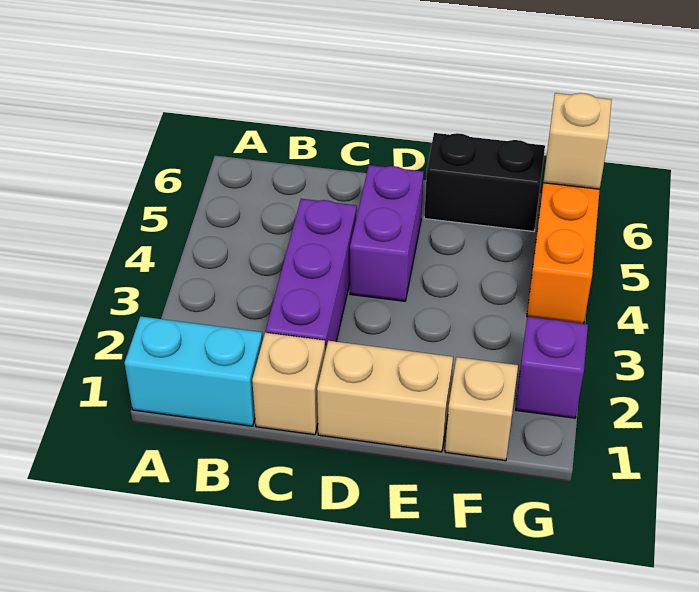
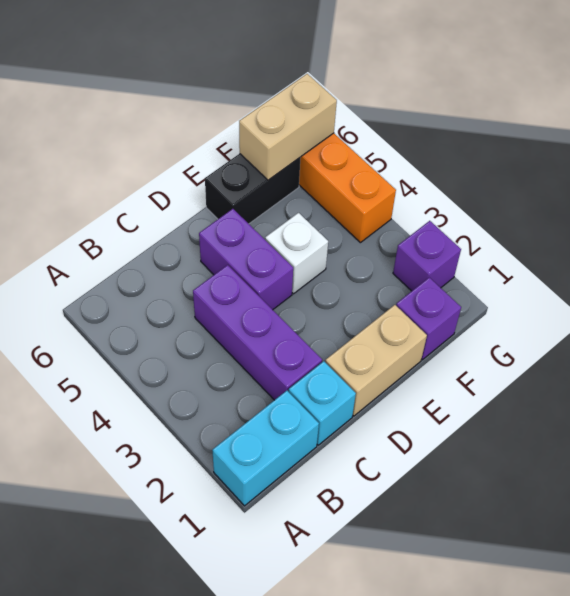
tan brick C1 level 1 -> cyan brick C1 level 1
none -> white brick E4 level 1
tan brick F1 level 1 -> purple brick F1 level 1
tan brick G6 level 2 -> tan brick F6:G6 level 2

